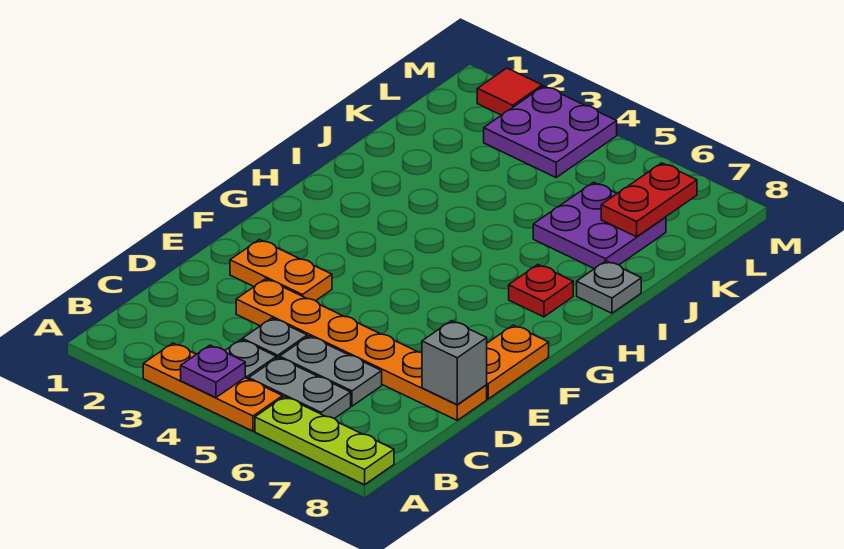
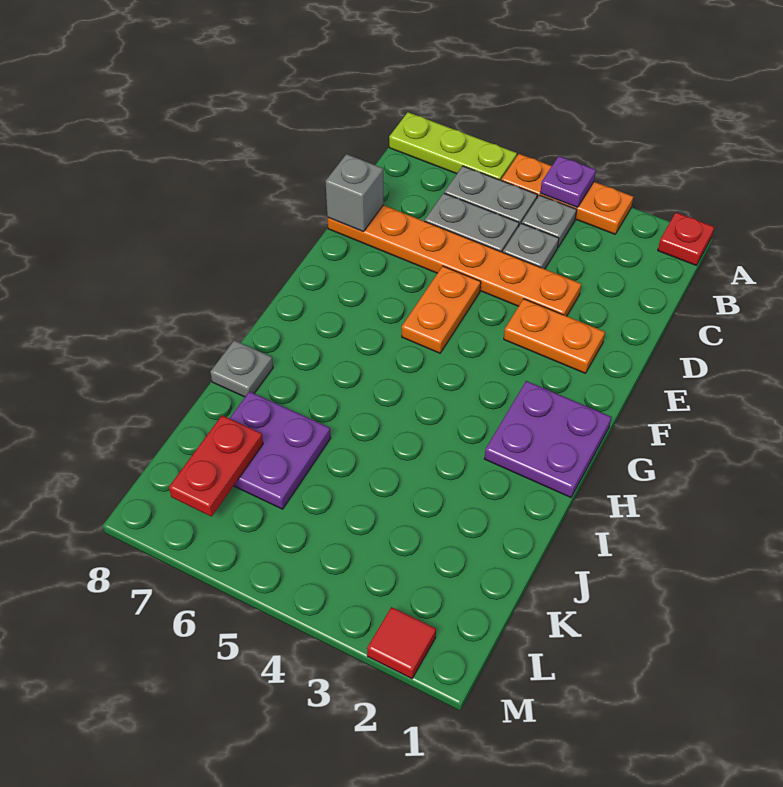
orange plate E8:F8 level 1 -> orange plate E5:F5 level 1
red plate H7 level 1 -> red plate A1 level 1
purple plate L3:M4 level 1 -> purple plate G1:H2 level 1

